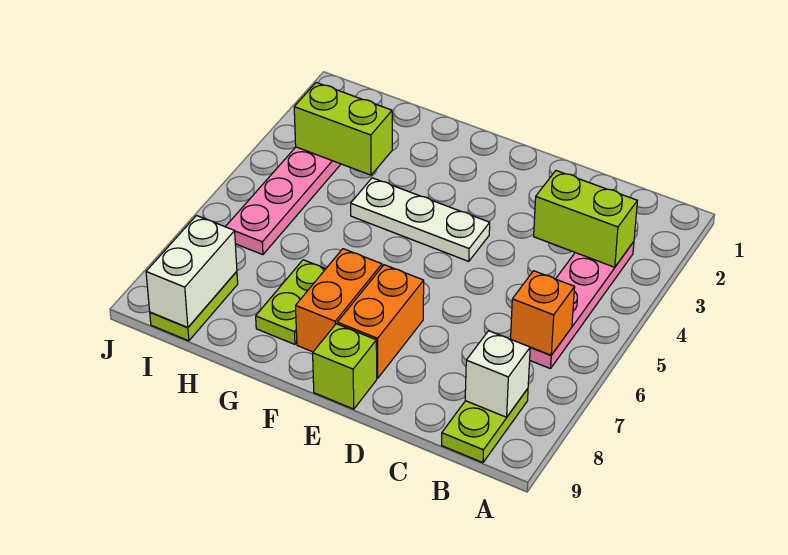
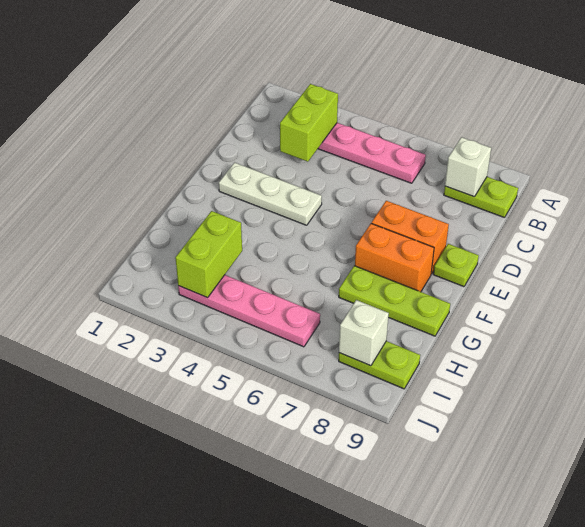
orange brick B6 level 2 -> none
white plate E4:G4 level 1 -> white plate E2:E4 level 1
lime brick E9 level 1 -> lime plate E9 level 1
lime plate G7:G8 level 1 -> lime plate G7:G9 level 1
white brick I8:I9 level 2 -> white brick I8 level 2

